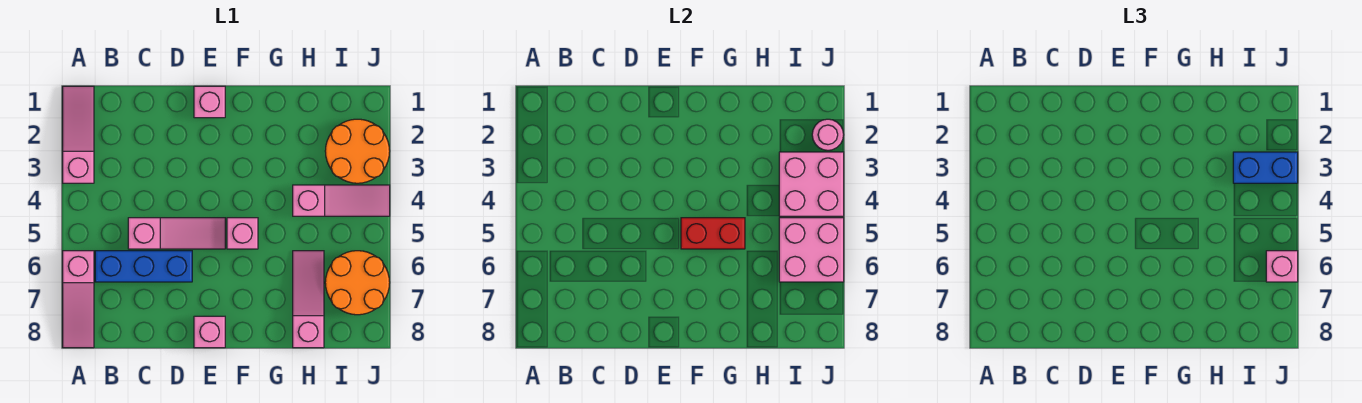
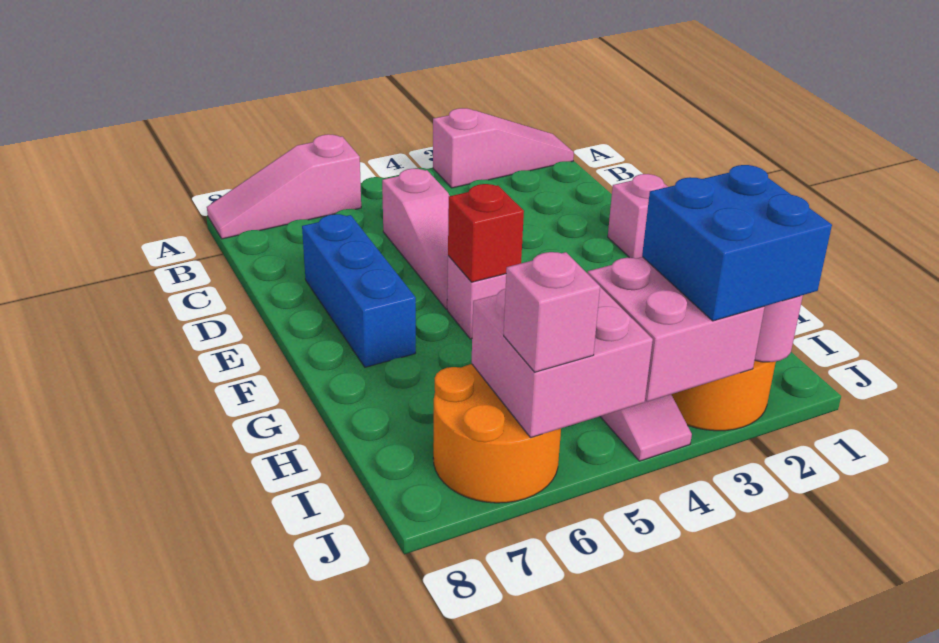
blue brick B6:D6 level 1 -> blue brick D7:F7 level 1
pink brick E8 level 1 -> none
red brick F5:G5 level 2 -> red brick F5 level 2
pink slope H6:H8 level 1 top 8 -> none
blue brick I3:J3 level 3 -> blue brick I2:J3 level 3

